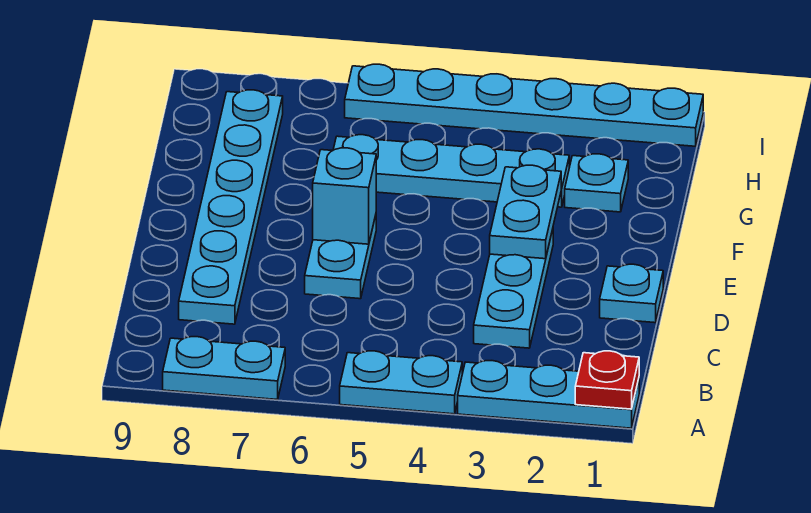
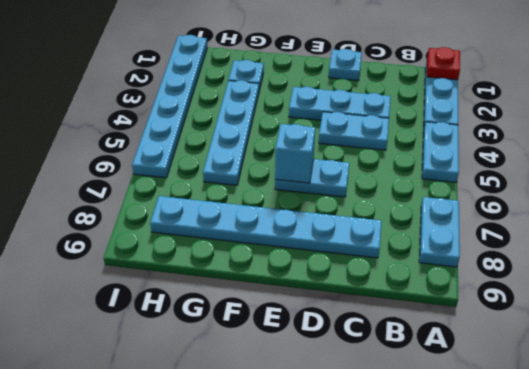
cyan plate E3:F3 level 2 -> cyan plate C4:D4 level 1

